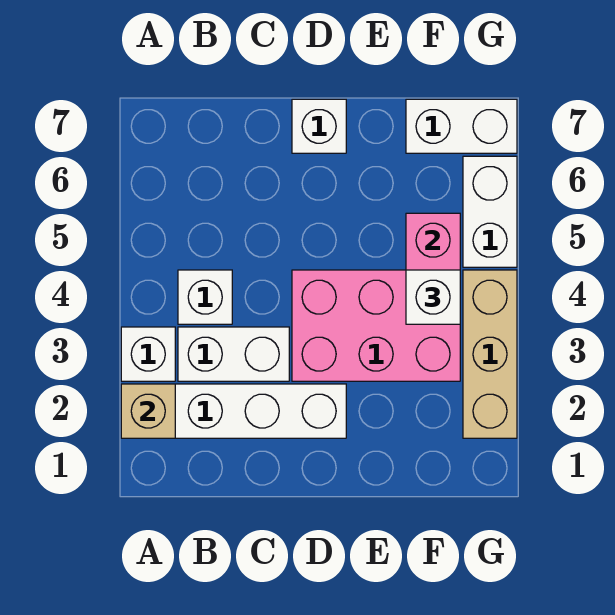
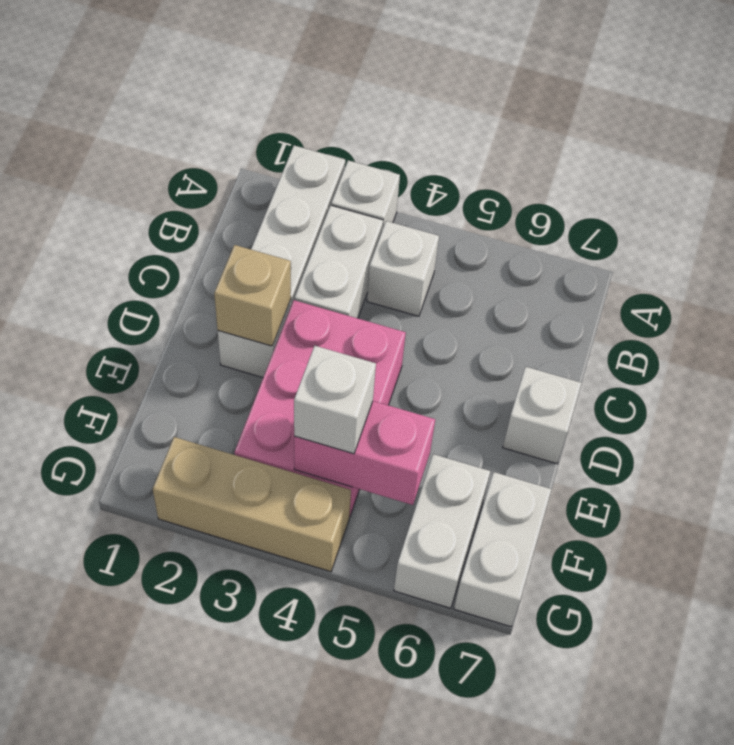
tan brick A2 level 2 -> tan brick D2 level 2
white brick G5:G6 level 1 -> white brick F6:G6 level 1

